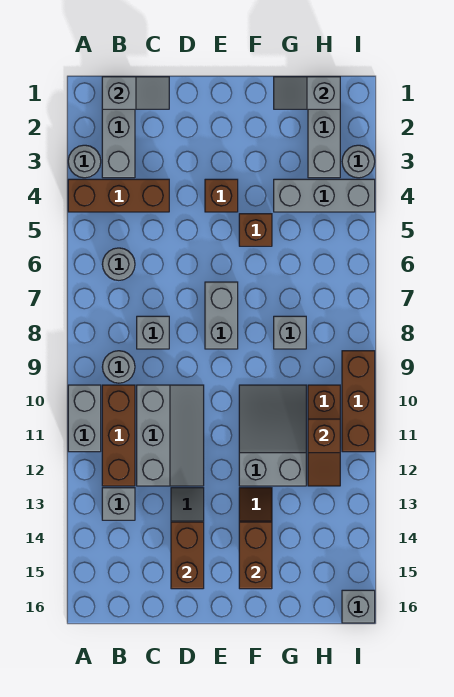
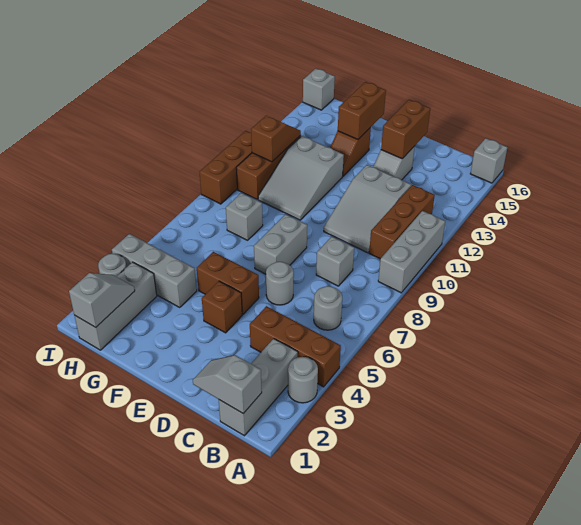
grey brick A10:A11 level 1 -> grey brick A9:A11 level 1
grey round brick B9 level 1 -> grey round brick D6 level 1
grey brick B13 level 1 -> grey brick A16 level 1
grey slope C10:D12 level 1 top C -> grey slope C10:D12 level 1 top 12
brown brick F5 level 1 -> brown brick E5:F5 level 1
grey slope G1:H1 level 2 top H -> grey slope H1:H2 level 2 top 1

